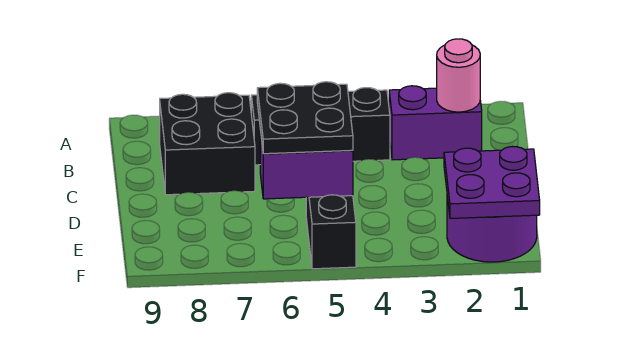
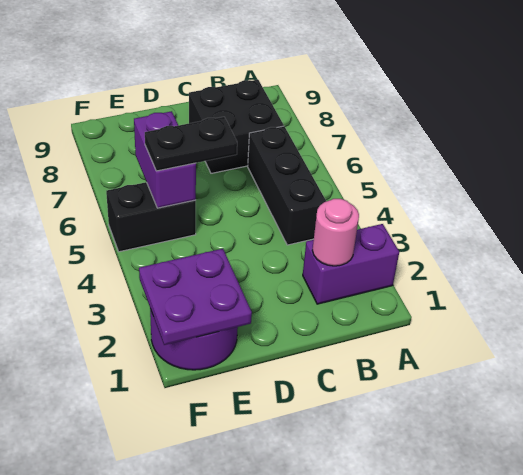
purple brick B2:B3 level 1 -> purple brick A2:B2 level 1
black plate D5:E6 level 3 -> black plate D5:E5 level 3

